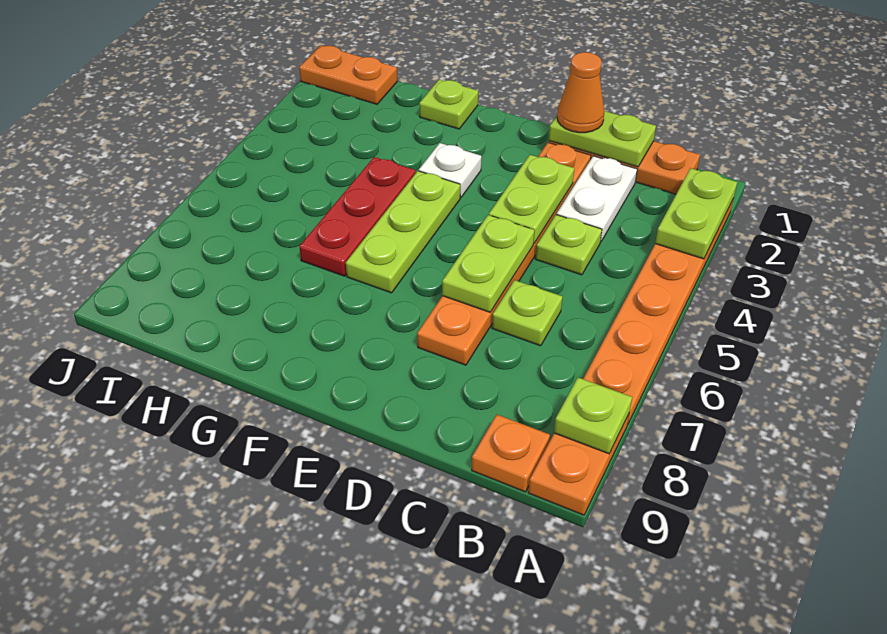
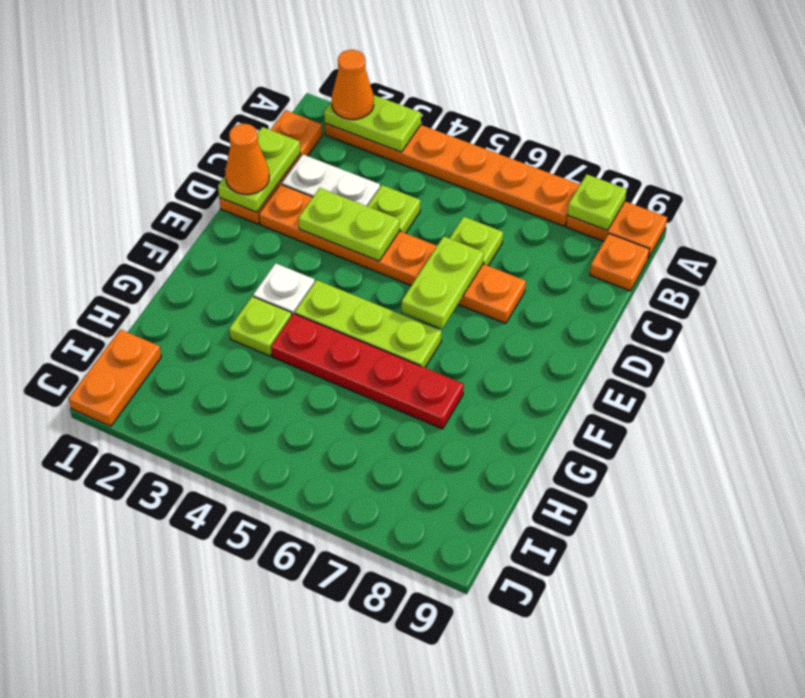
none -> orange cone A2 level 3
lime plate D5:D6 level 2 -> lime plate D6:E6 level 2
lime plate G1 level 1 -> lime plate G3 level 1
red plate G4:G6 level 1 -> red plate G4:G7 level 1

